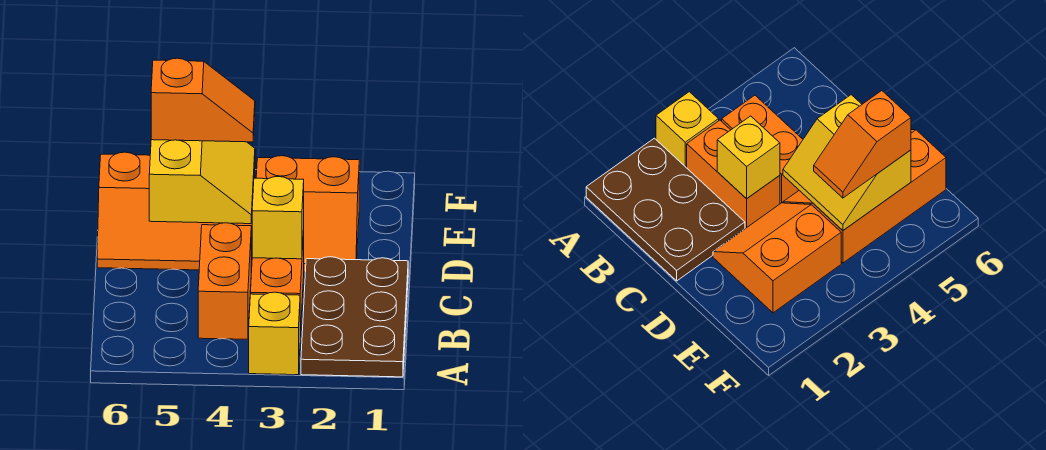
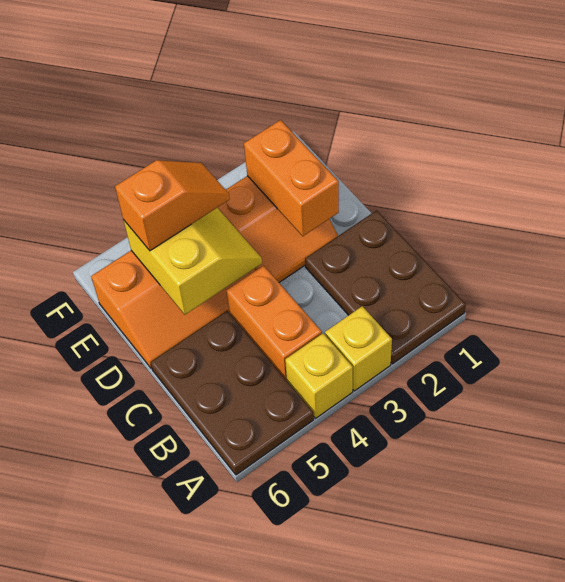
none -> brown plate A5:C6 level 1
orange brick B3:C3 level 1 -> orange brick D2:E2 level 2
yellow brick C3 level 2 -> yellow brick A4 level 1

